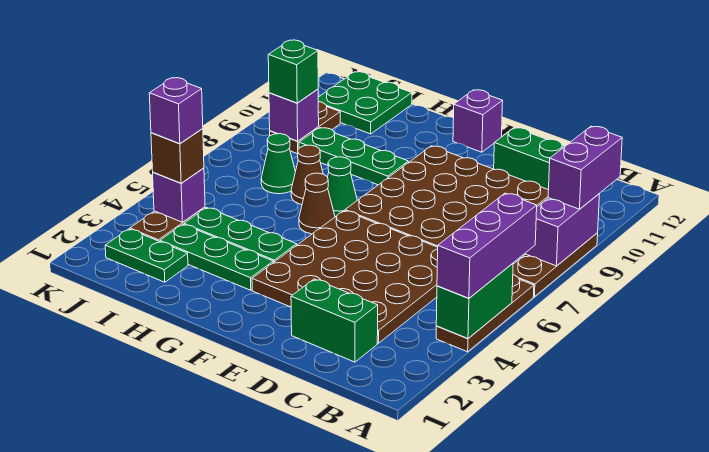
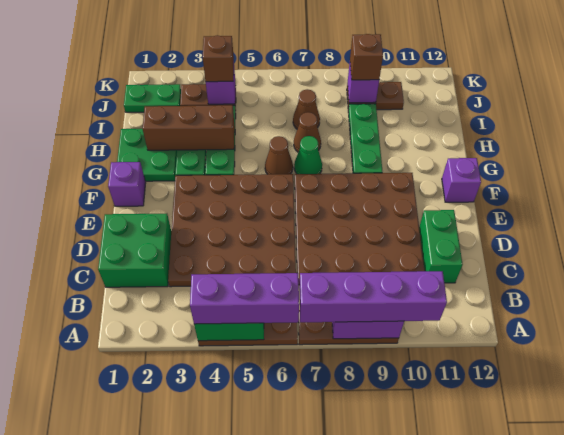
purple brick A9:A10 level 3 -> purple brick A7:A10 level 3
green brick C2:D2 level 1 -> green brick C1:D2 level 1
none -> brown brick H2:H4 level 2
green plate I2:J2 level 1 -> green plate J1:J2 level 1
green cone I7 level 1 -> brown cone I7 level 1
green plate I11:J12 level 1 -> green plate G1:H2 level 1
purple brick J4 level 4 -> purple brick F1 level 1
green brick J9 level 3 -> brown brick J9 level 3

